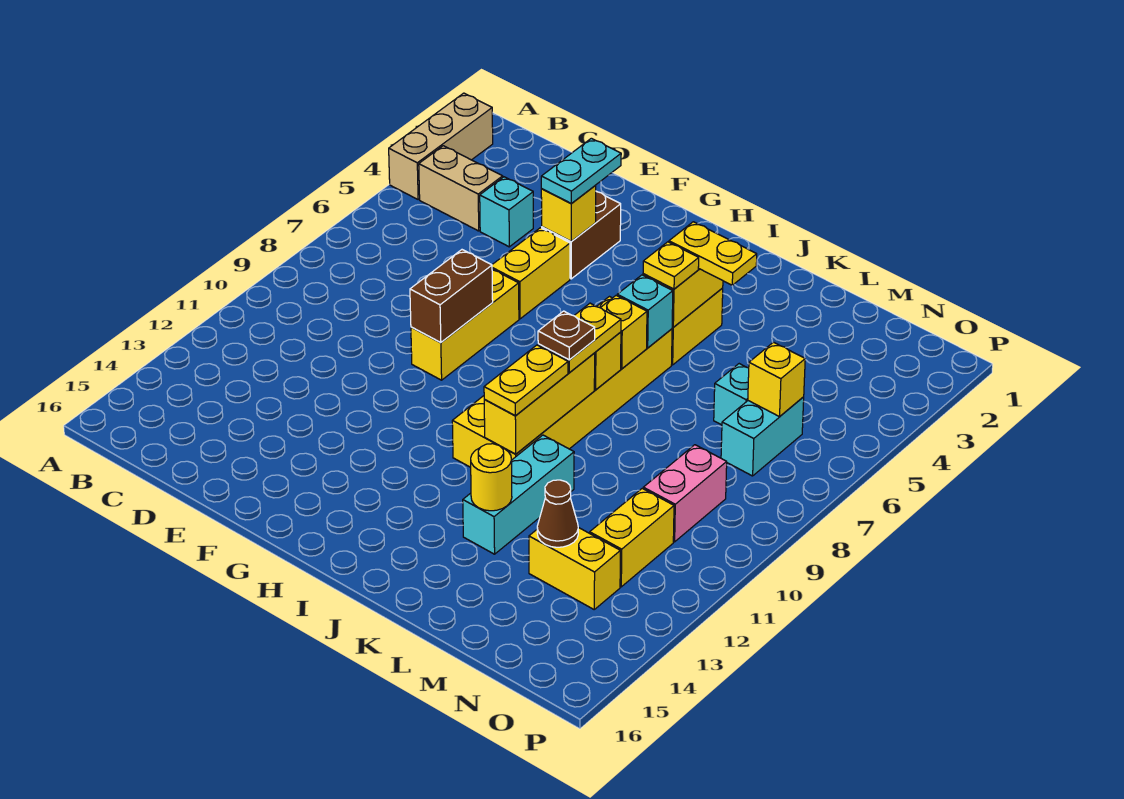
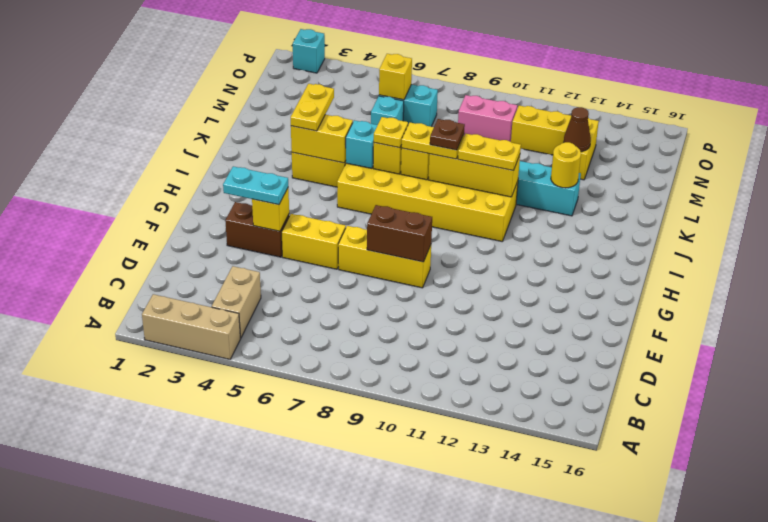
cyan brick D4 level 1 -> cyan brick P2 level 1
yellow plate J5 level 3 -> yellow plate J7 level 3

